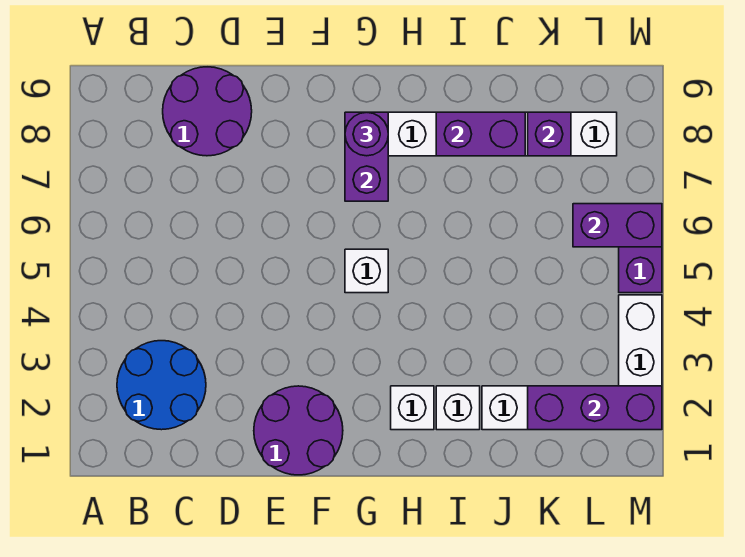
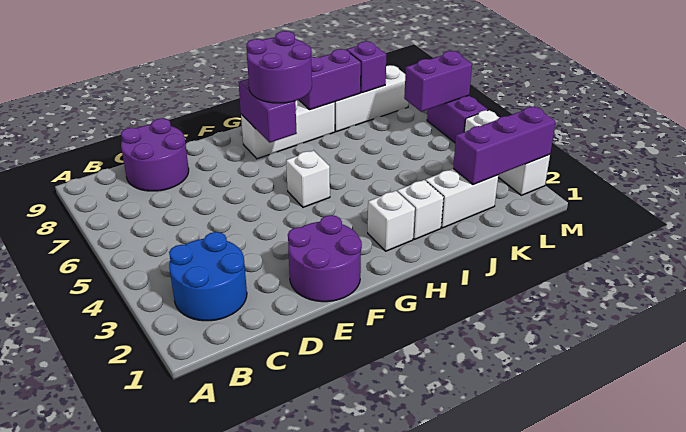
purple round brick G8 level 3 -> purple round brick G7:H8 level 3

